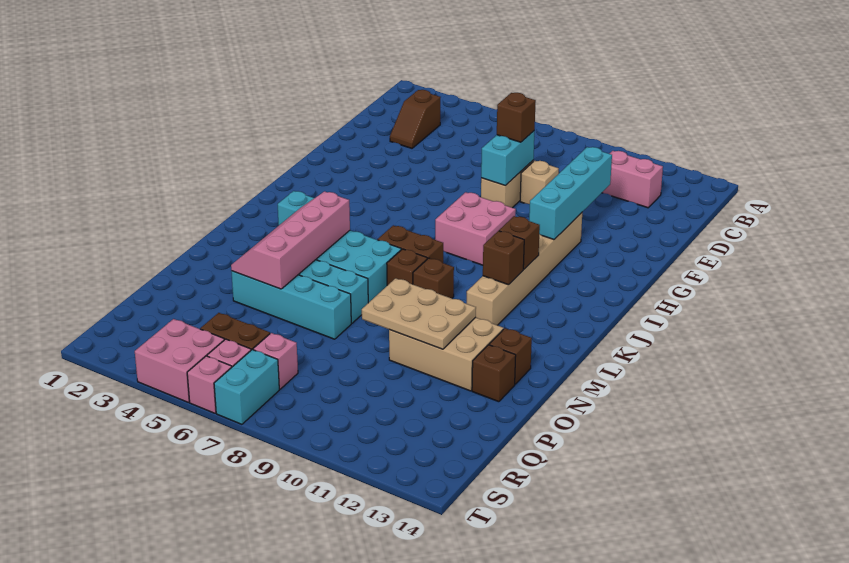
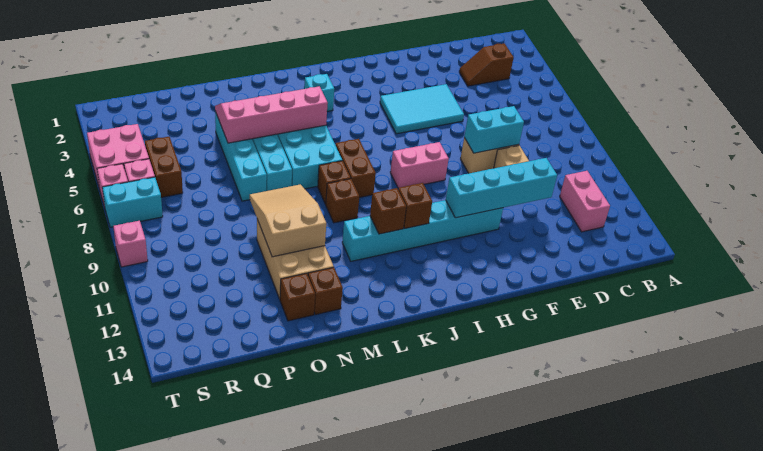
brown brick E8 level 3 -> none
none -> cyan tile F4:H5 level 1
tan brick G11:L11 level 1 -> cyan brick G11:L11 level 1
pink brick H8:I9 level 1 -> pink brick H8:I8 level 1
tan plate N9:O11 level 2 -> tan slope N9:O11 level 2 top 11
pink brick R7 level 1 -> pink brick T9 level 1

